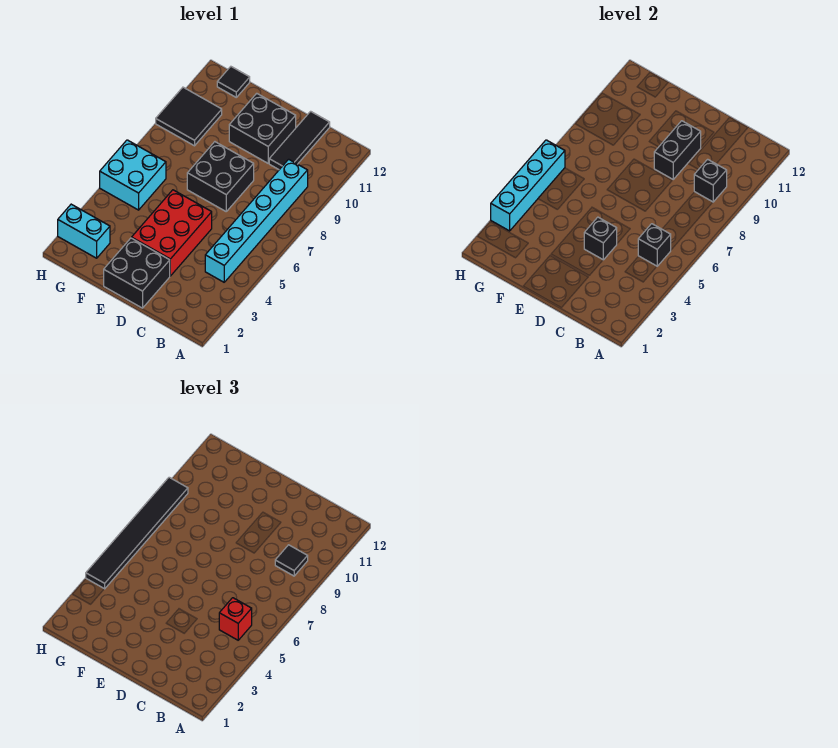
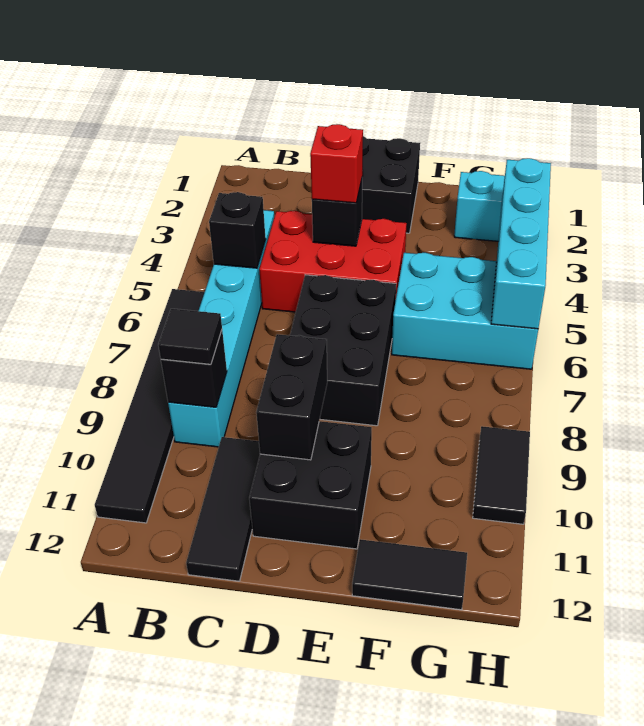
red brick B5 level 3 -> red brick D4 level 3
red brick D3:E5 level 1 -> red brick C4:E5 level 1
black brick D7:E8 level 1 -> black brick D6:E8 level 1
cyan brick G5:H6 level 1 -> cyan brick F5:H6 level 1
black tile G9:H10 level 1 -> black tile H9:H10 level 1
black tile G12 level 1 -> black tile F12:G12 level 1
black tile H4:H9 level 3 -> black tile A6:A11 level 1

